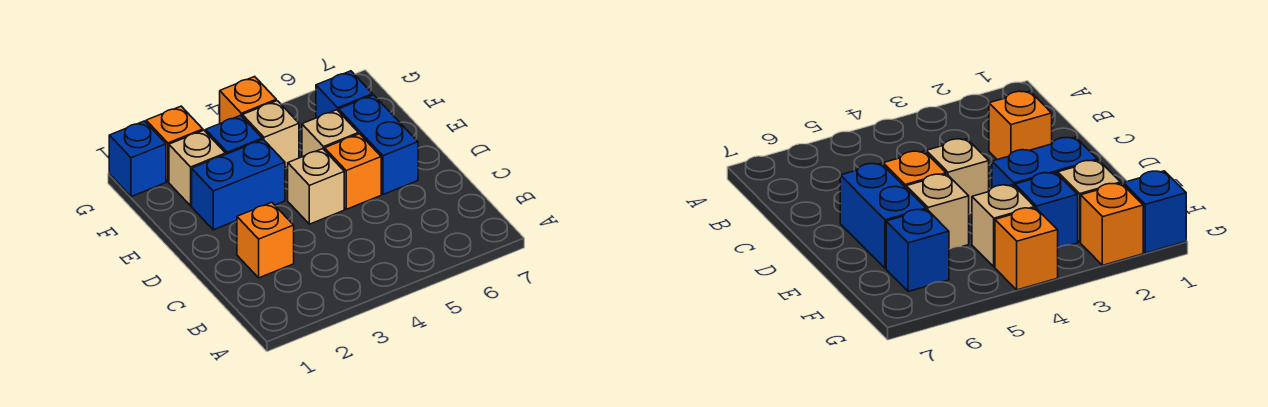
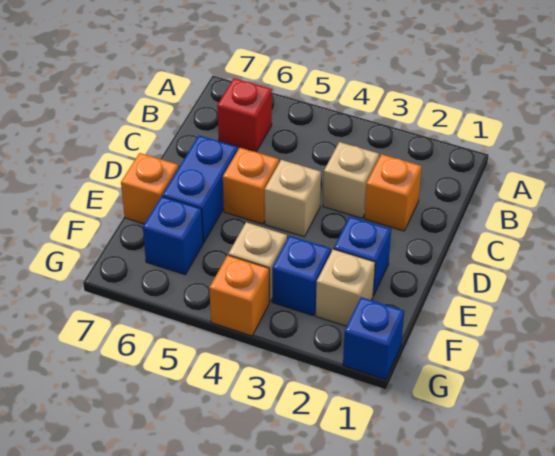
none -> red brick B6 level 1
blue brick E2:E3 level 1 -> blue brick E2 level 1
tan brick E5 level 1 -> tan brick C3 level 1
orange brick G2 level 1 -> orange brick E7 level 1

